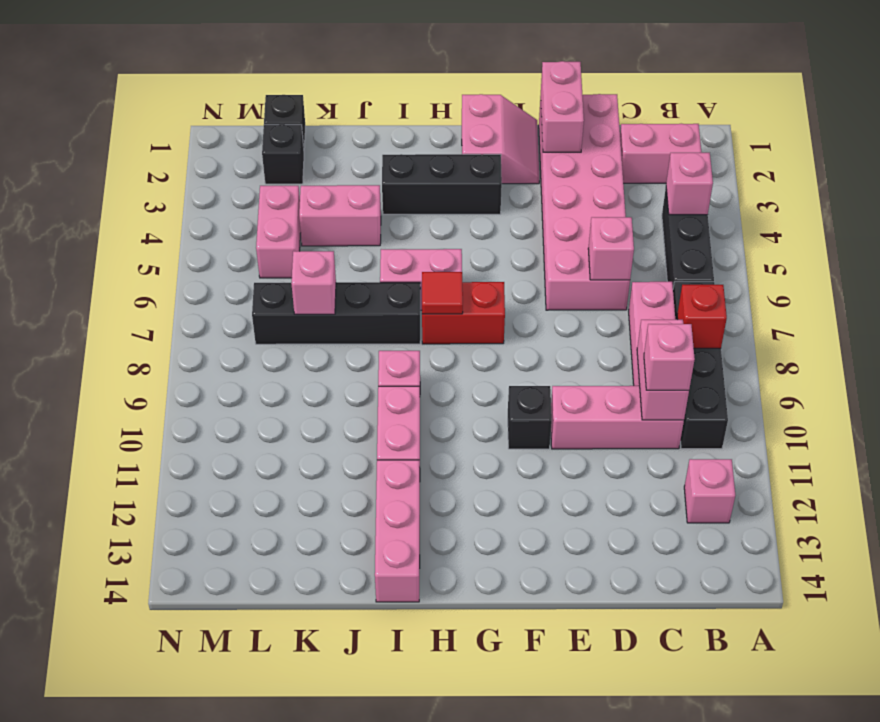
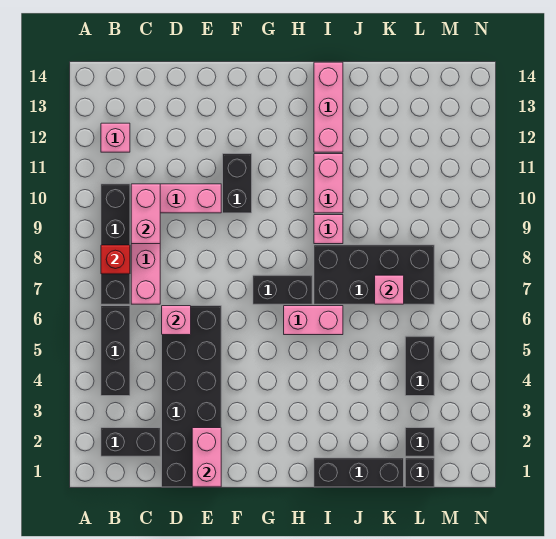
pink brick B2:C2 level 1 -> black brick B2:C2 level 1
pink brick B4 level 2 -> none
pink brick C10 level 3 -> none
pink brick D1:E6 level 1 -> black brick D1:E6 level 1
pink slope F1:G2 level 1 top G -> none
black brick F10 level 1 -> black brick F10:F11 level 1
black brick G3:I3 level 1 -> black brick I1:K1 level 1
red brick G7:H7 level 1 -> black brick G7:H7 level 1
red tile H7 level 2 -> none
black brick I7:L7 level 1 -> black brick I7:L8 level 1
pink brick J4:K4 level 1 -> none
pink brick L4:L5 level 1 -> black brick L4:L5 level 1

